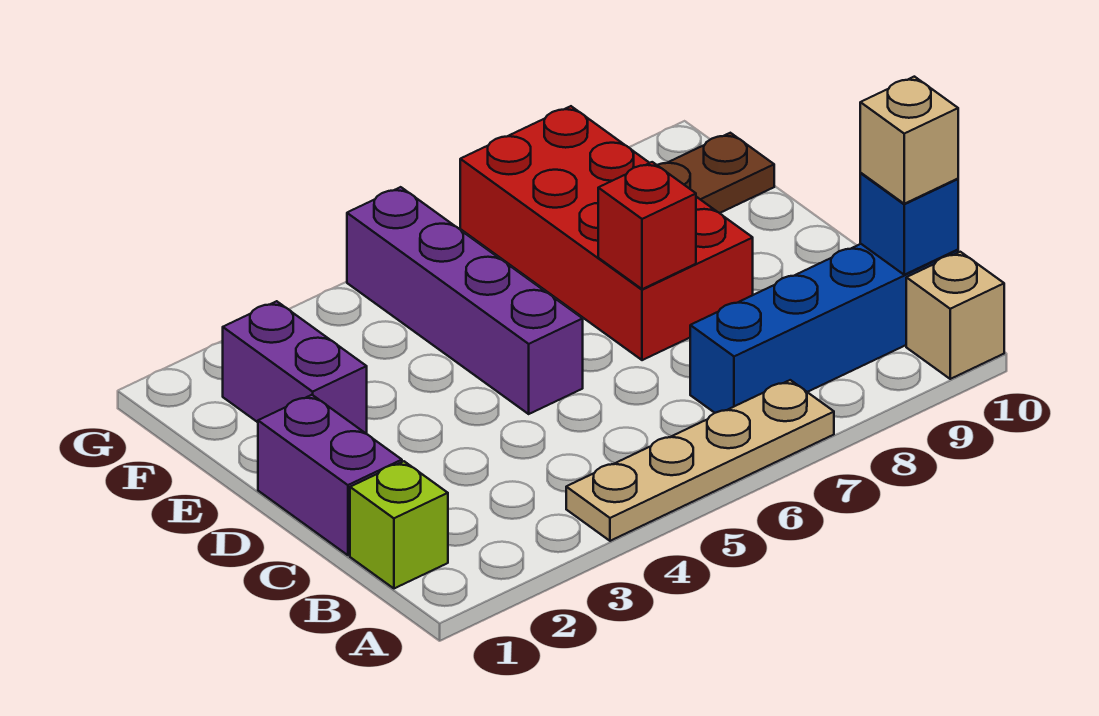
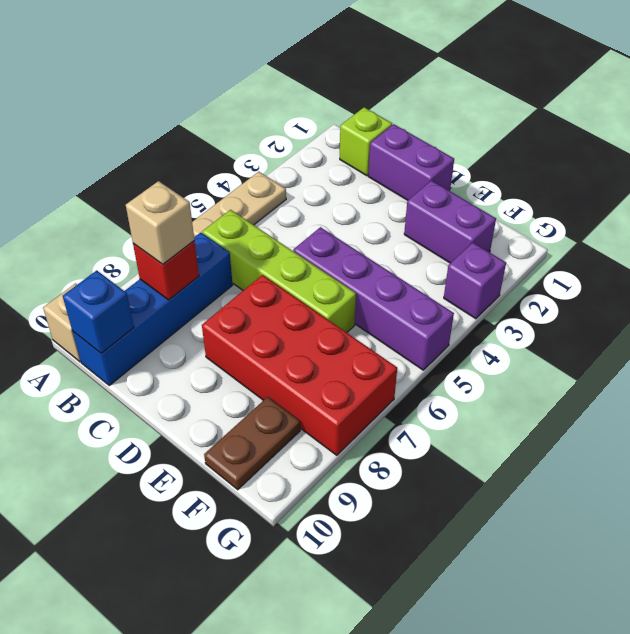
none -> lime brick B6:E6 level 1
tan brick B10 level 3 -> tan brick B8 level 3
red brick D7 level 2 -> red brick B8 level 2
none -> purple brick G3 level 1

